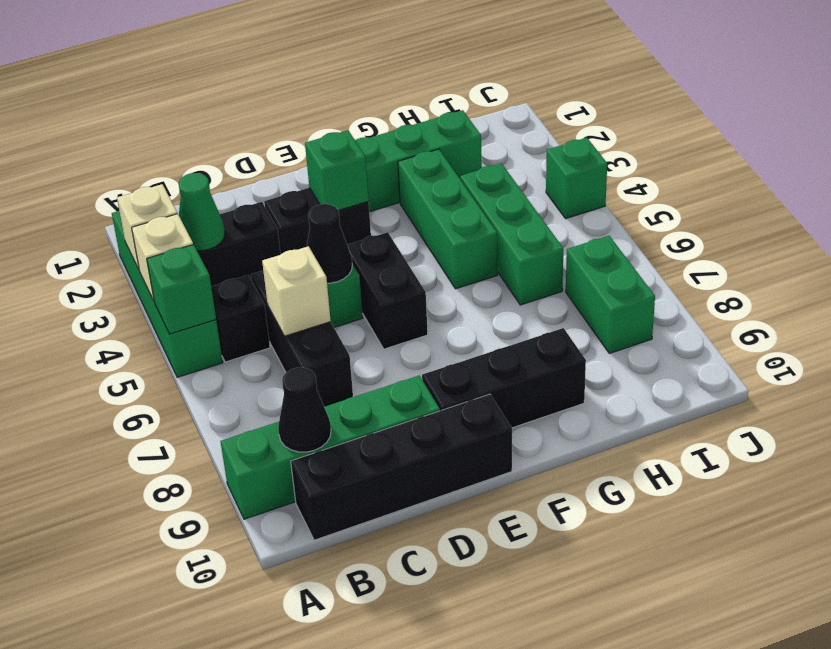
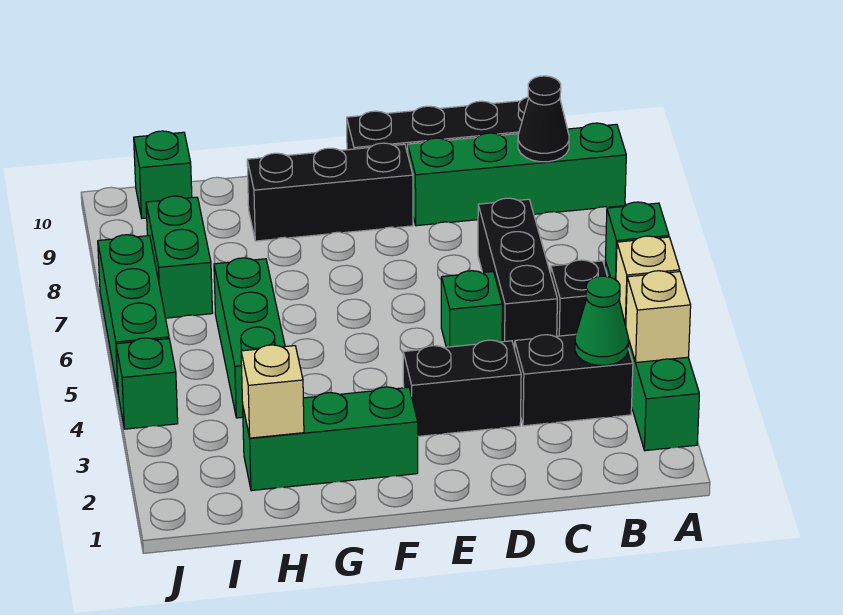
tan brick C6 level 2 -> tan brick H2 level 2
black cone D5 level 2 -> none
green brick E3 level 2 -> green brick I10 level 1
black brick E5:E6 level 1 -> none
green brick G3:G5 level 1 -> green brick J5:J7 level 1

